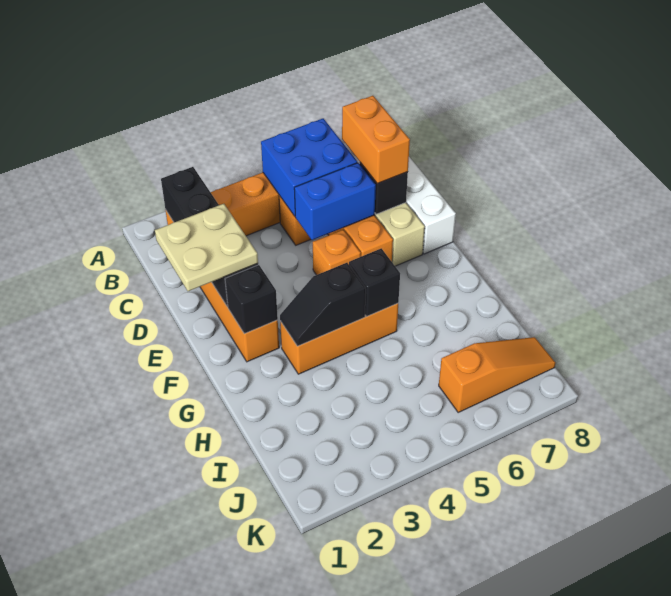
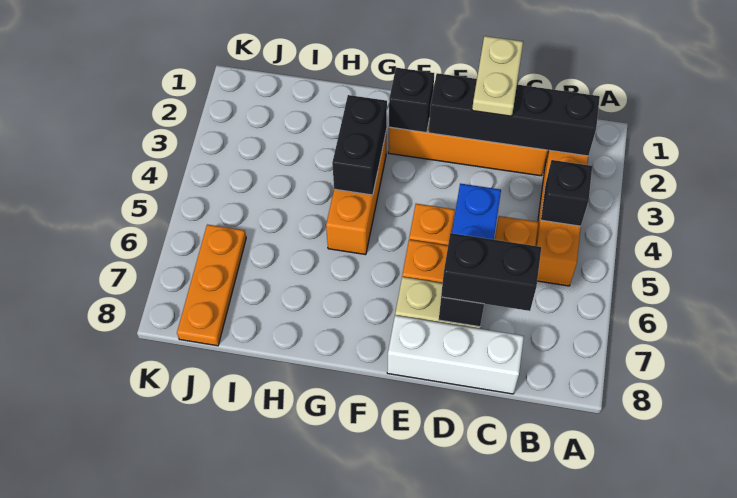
blue brick B5:C6 level 2 -> none
orange brick C7:D7 level 3 -> black brick C7:D7 level 3
tan plate D1:E2 level 3 -> tan plate D1:D2 level 3
black slope G3:G4 level 2 top 4 -> black brick G3:G4 level 2
black brick G5 level 2 -> black brick B4 level 2
orange slope J6:J8 level 1 top 6 -> orange plate J6:J8 level 1

